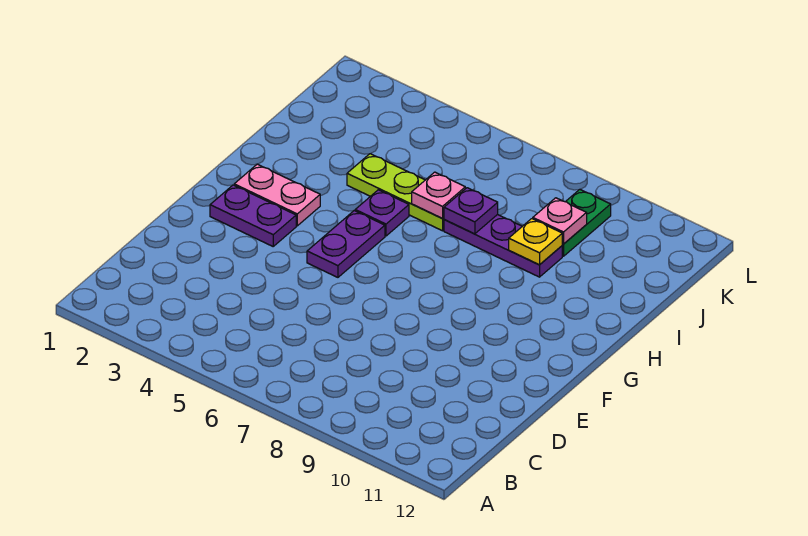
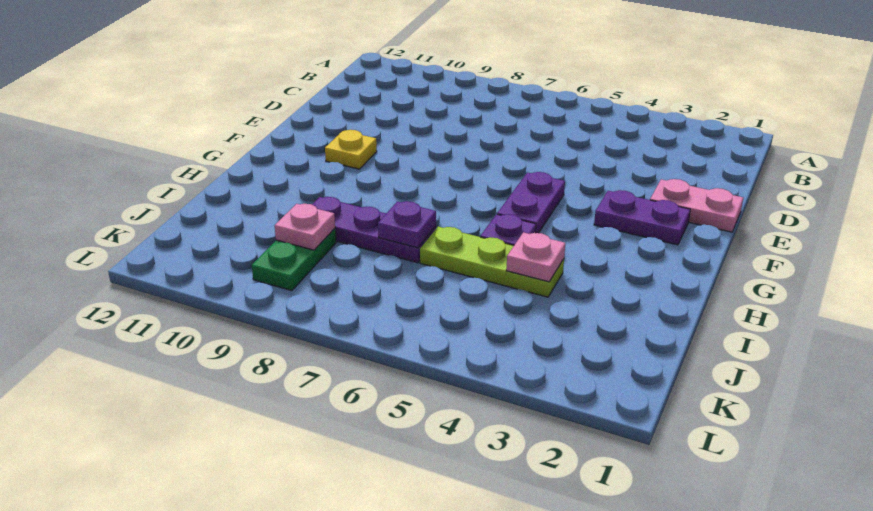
pink plate G2:G3 level 1 -> pink plate E1:E2 level 1
pink plate I6 level 2 -> pink plate I4 level 2
yellow plate I9 level 2 -> yellow plate F10 level 1

